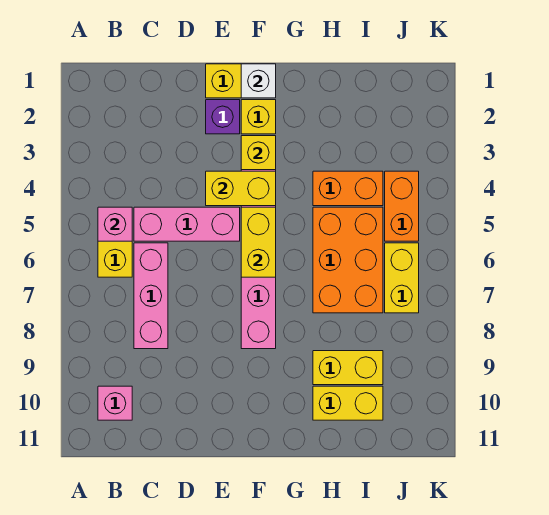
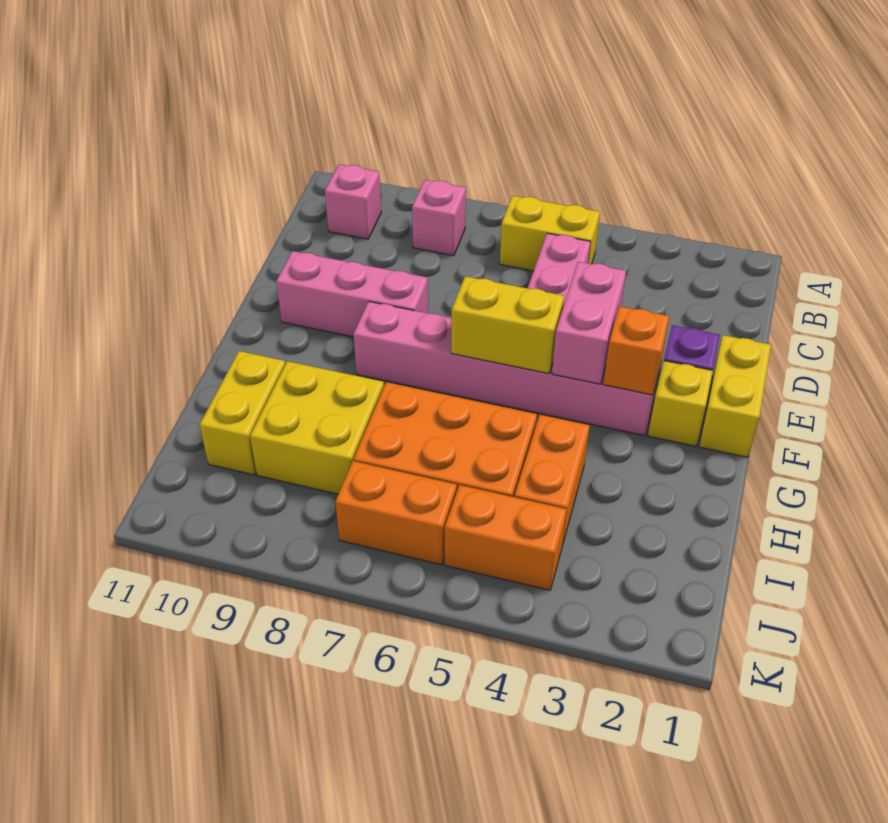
pink brick B5 level 2 -> pink brick B8 level 1
pink brick C6:C8 level 1 -> pink brick E8:E10 level 1
yellow brick E4:F4 level 2 -> pink brick E4:F4 level 2
white brick F1 level 2 -> none
yellow brick F3 level 2 -> orange brick F3 level 2
yellow brick H9:I9 level 1 -> yellow brick H8:I9 level 1
yellow brick J6:J7 level 1 -> orange brick J6:J7 level 1

